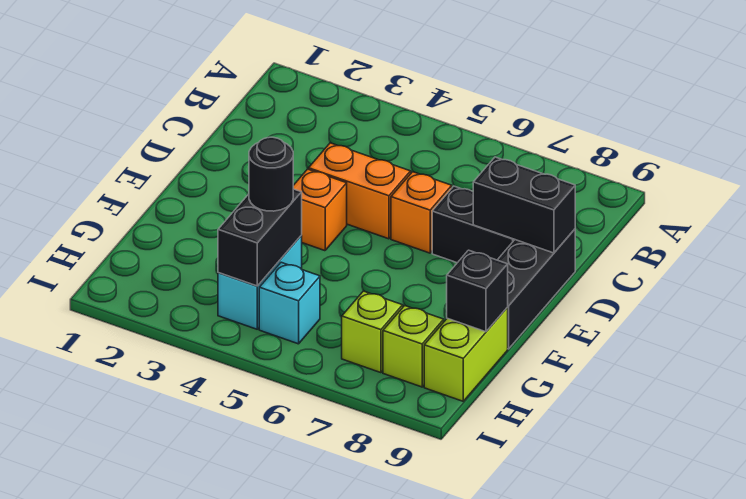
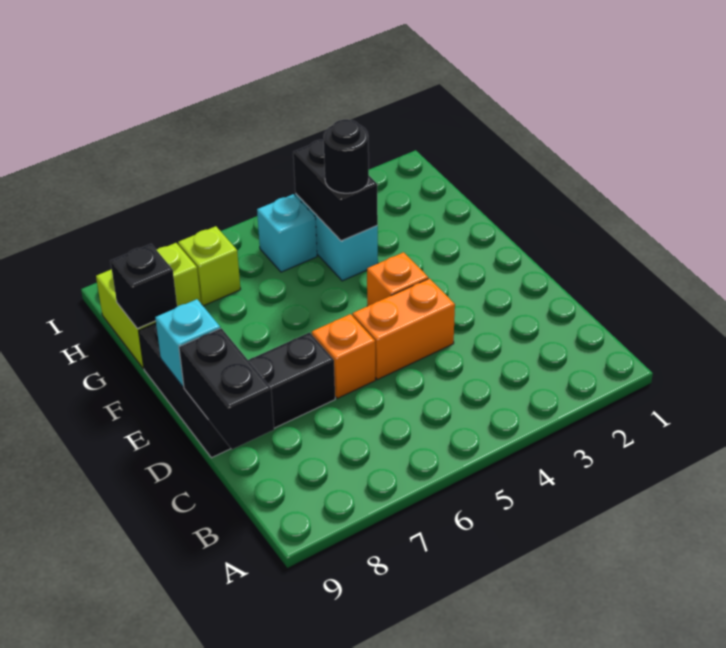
black brick D8:D9 level 2 -> black brick C9:D9 level 2
none -> cyan brick E9 level 2

